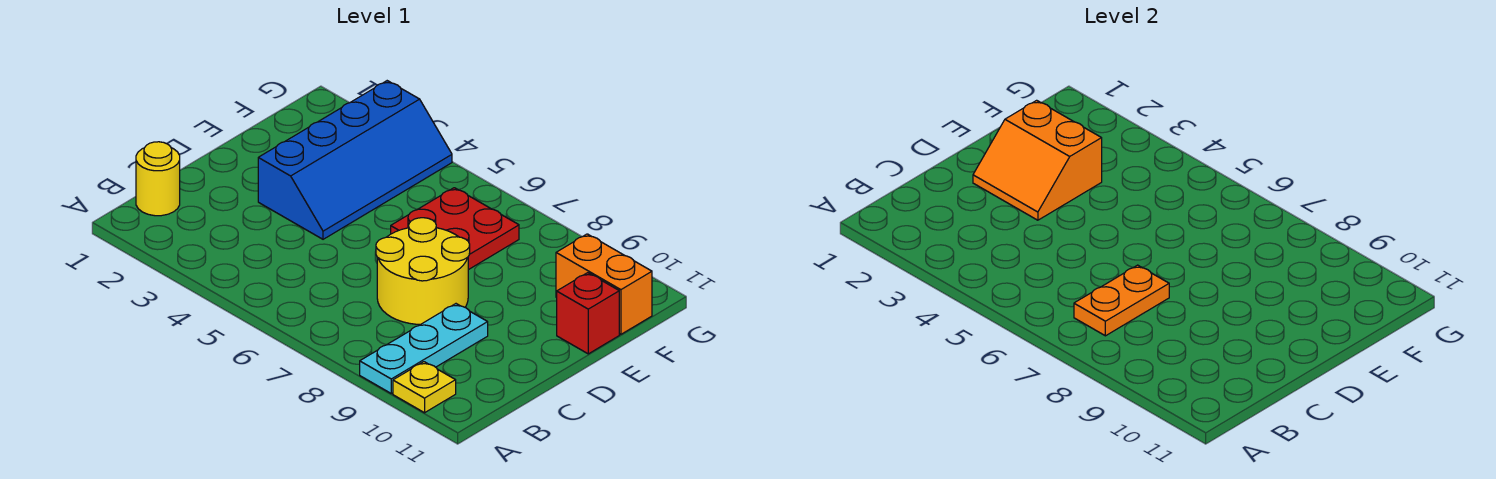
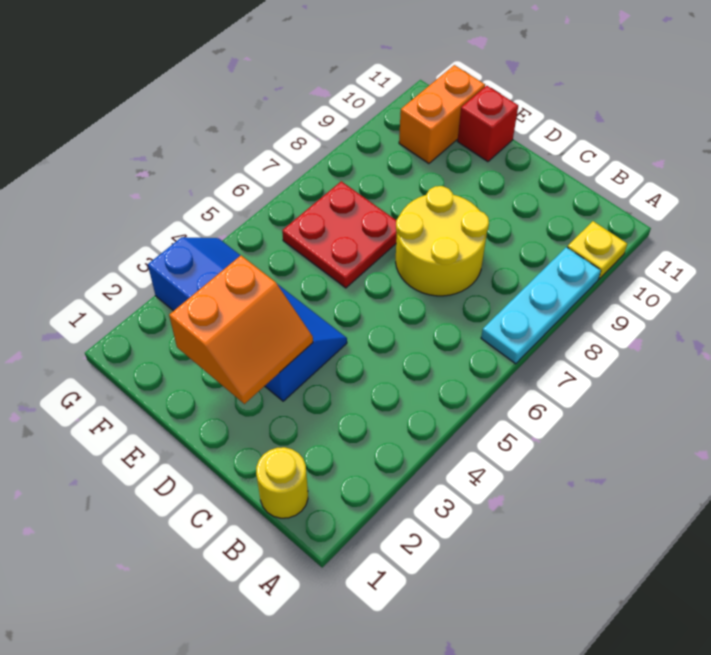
cyan plate A9:C9 level 1 -> cyan plate A7:A9 level 1
orange plate B7:C7 level 2 -> none

